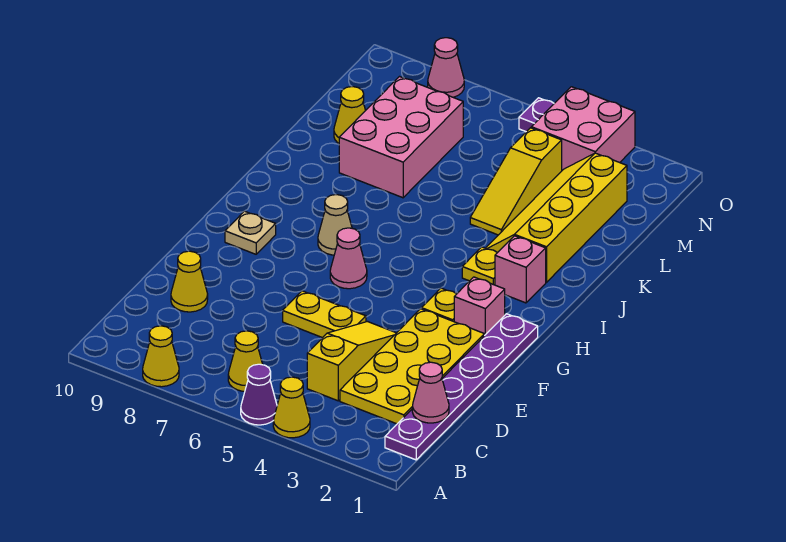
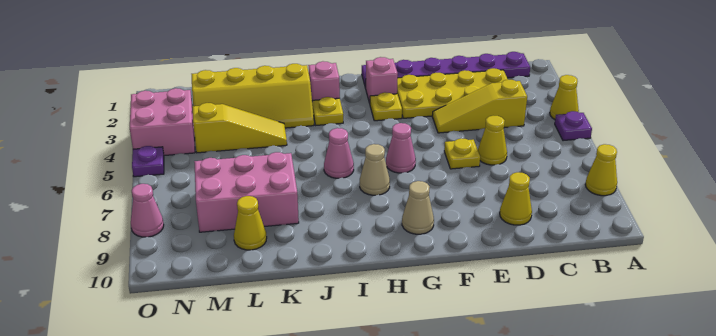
purple cone A5 level 1 -> purple plate A5 level 1
yellow cone B6 level 1 -> yellow cone D6 level 1
pink cone C1 level 2 -> pink cone I6 level 1
yellow plate E5:E6 level 1 -> yellow plate E6 level 1
tan plate G9 level 1 -> tan cone G9 level 1

